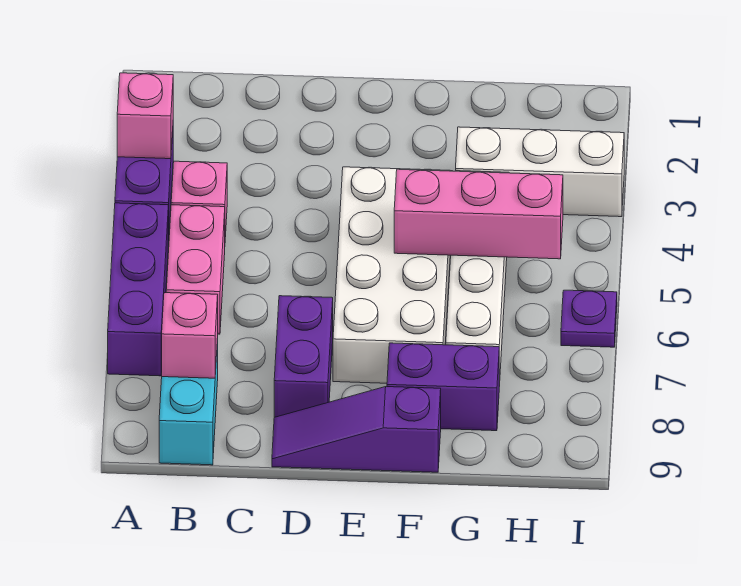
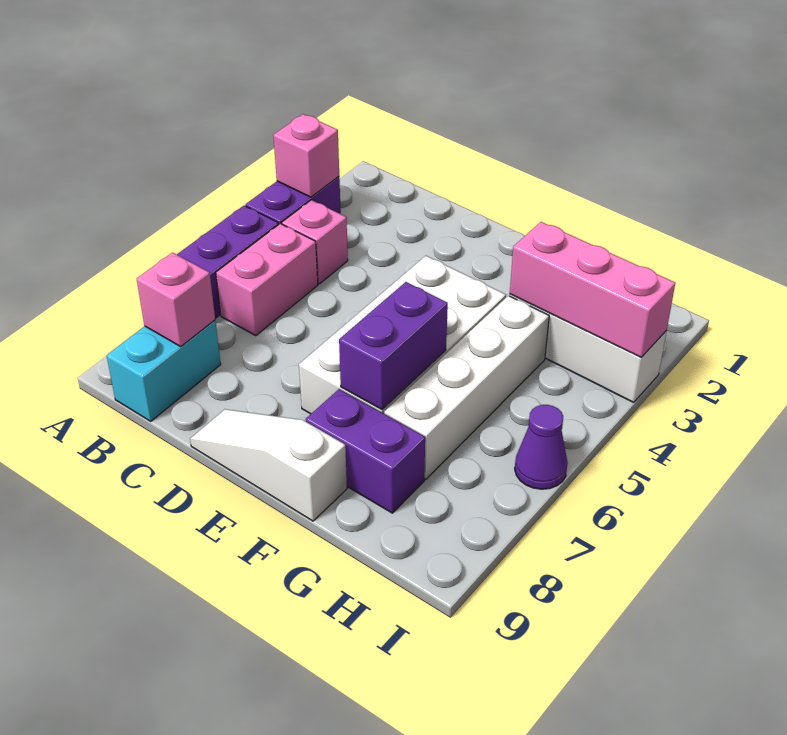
purple brick D7:D8 level 1 -> purple brick F6:F7 level 2
purple slope D9:F9 level 1 top F -> white slope D9:F9 level 1 top F
pink brick F5:H5 level 2 -> pink brick G3:I3 level 2
purple plate I6 level 1 -> purple cone I6 level 1

